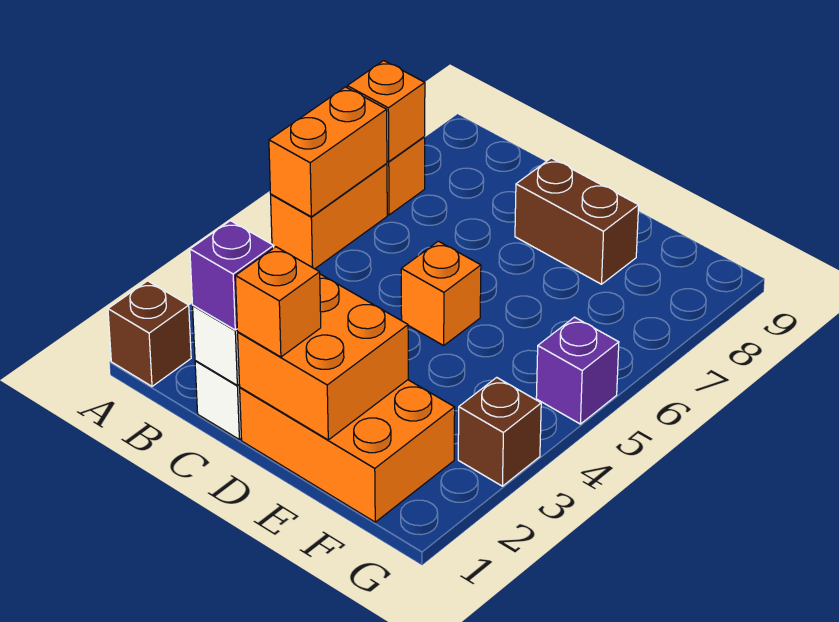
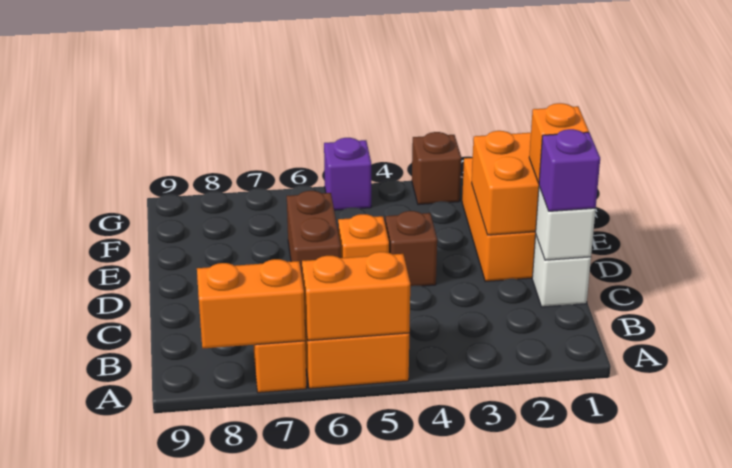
brown brick A1 level 1 -> brown brick D4 level 1
orange brick A7 level 2 -> orange brick A7:A8 level 2
brown brick D8:E8 level 1 -> brown brick D6:E6 level 1

